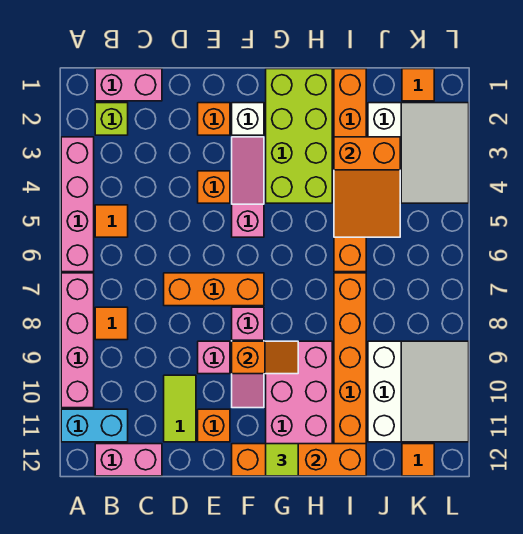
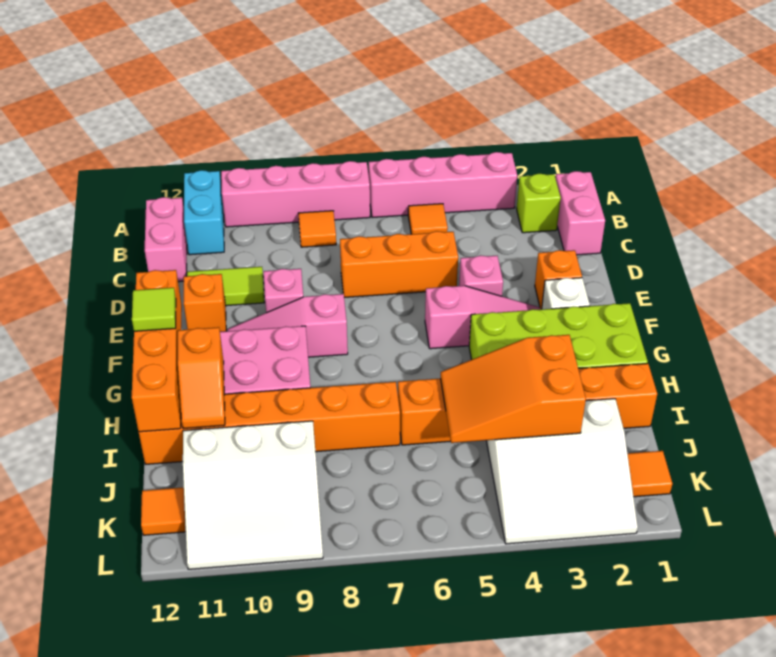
orange brick D7:F7 level 1 -> orange brick D5:D7 level 1
orange brick E4 level 1 -> pink brick E4 level 1
orange slope F9:G9 level 2 top F -> orange slope H11:I11 level 2 top H

